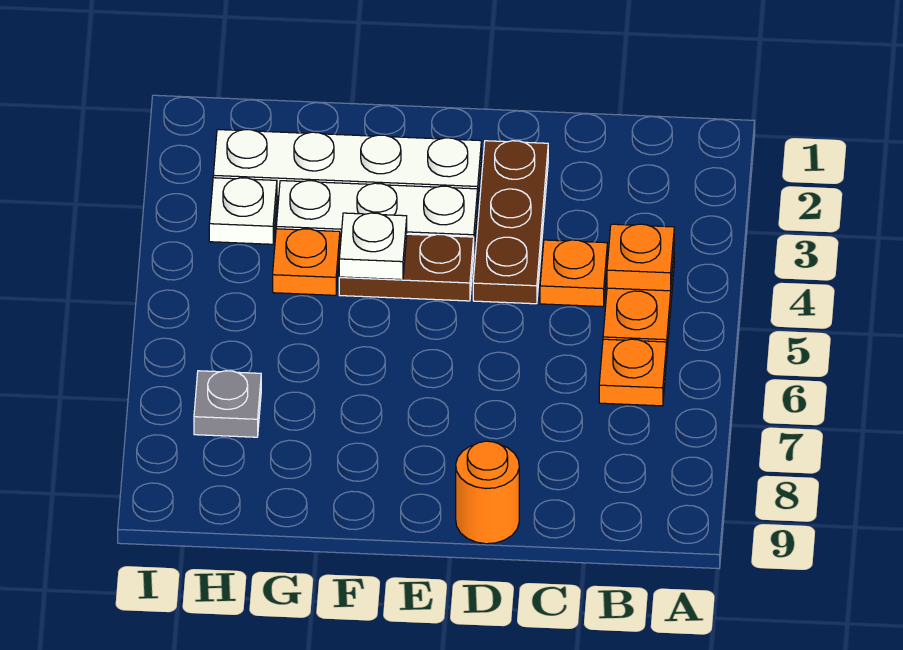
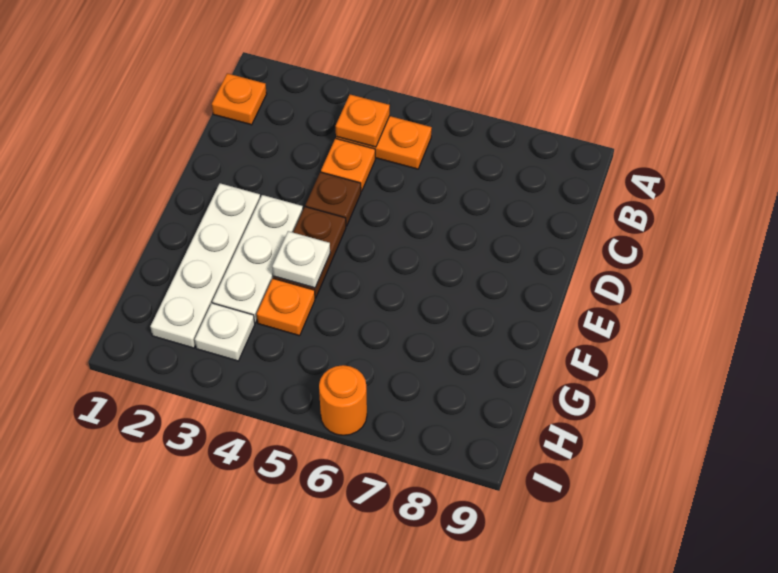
orange plate B6 level 1 -> orange plate B1 level 1
brown plate D2:D4 level 1 -> brown plate D4 level 1
orange round brick D9 level 1 -> orange round brick I6 level 1
grey plate H7 level 1 -> none

